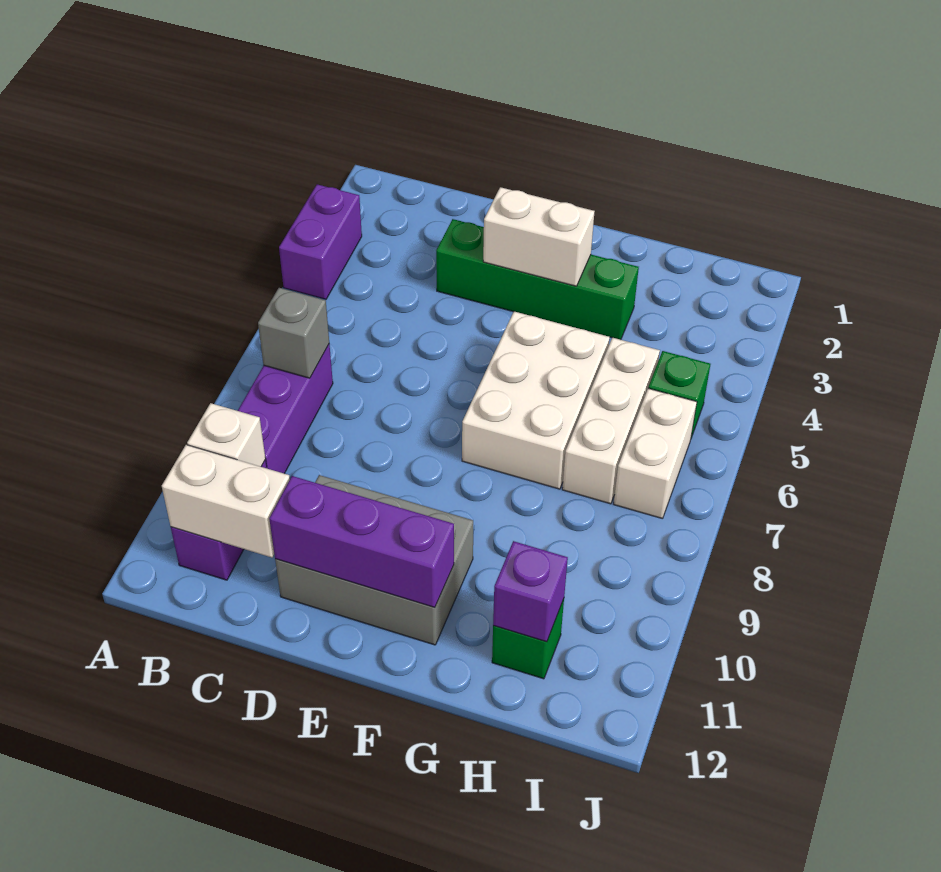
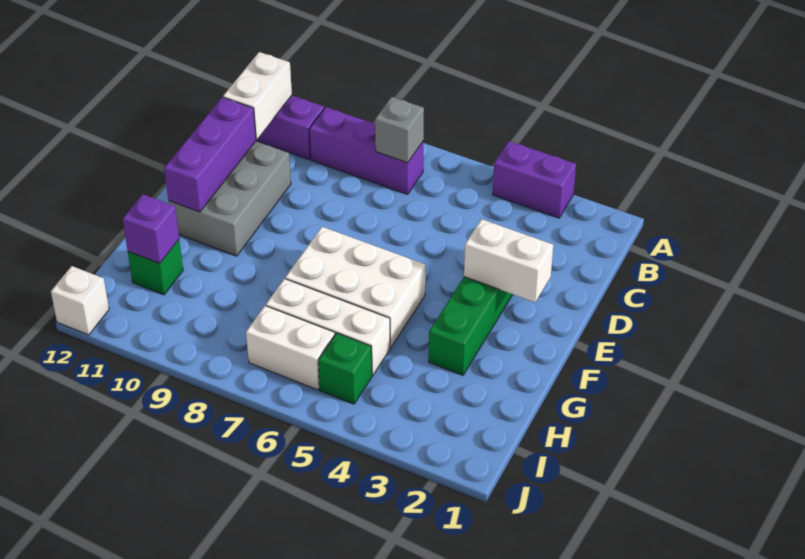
white brick B10 level 2 -> white brick J12 level 1
white brick E3:F3 level 2 -> white brick E2:E3 level 2

